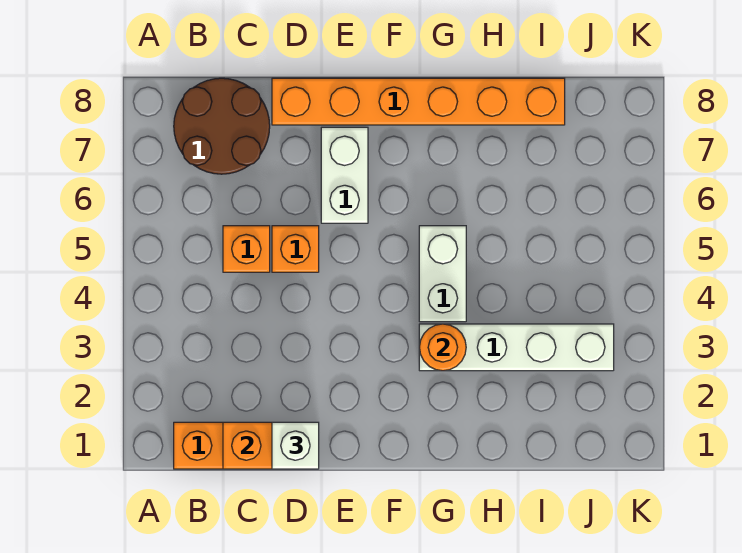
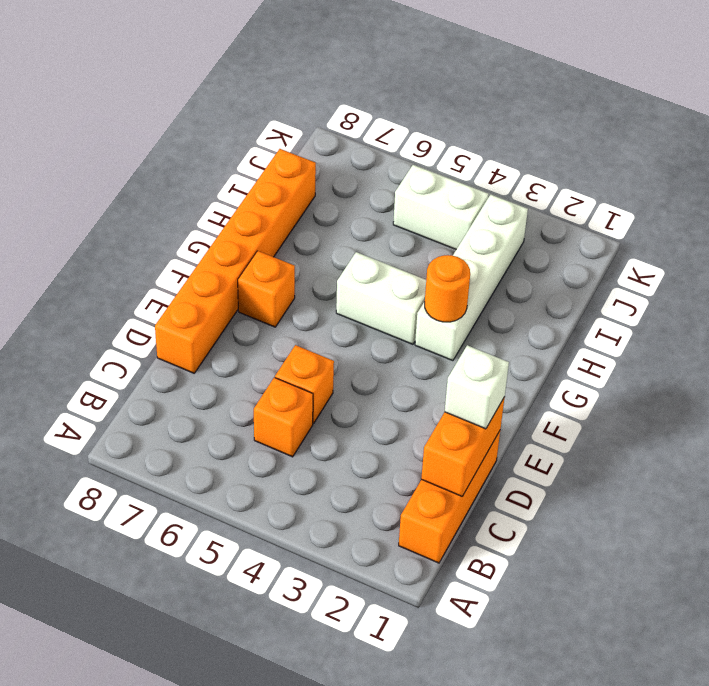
brown round brick B7:C8 level 1 -> none
white brick E6:E7 level 1 -> white brick J4:J5 level 1
none -> orange brick F7 level 1

